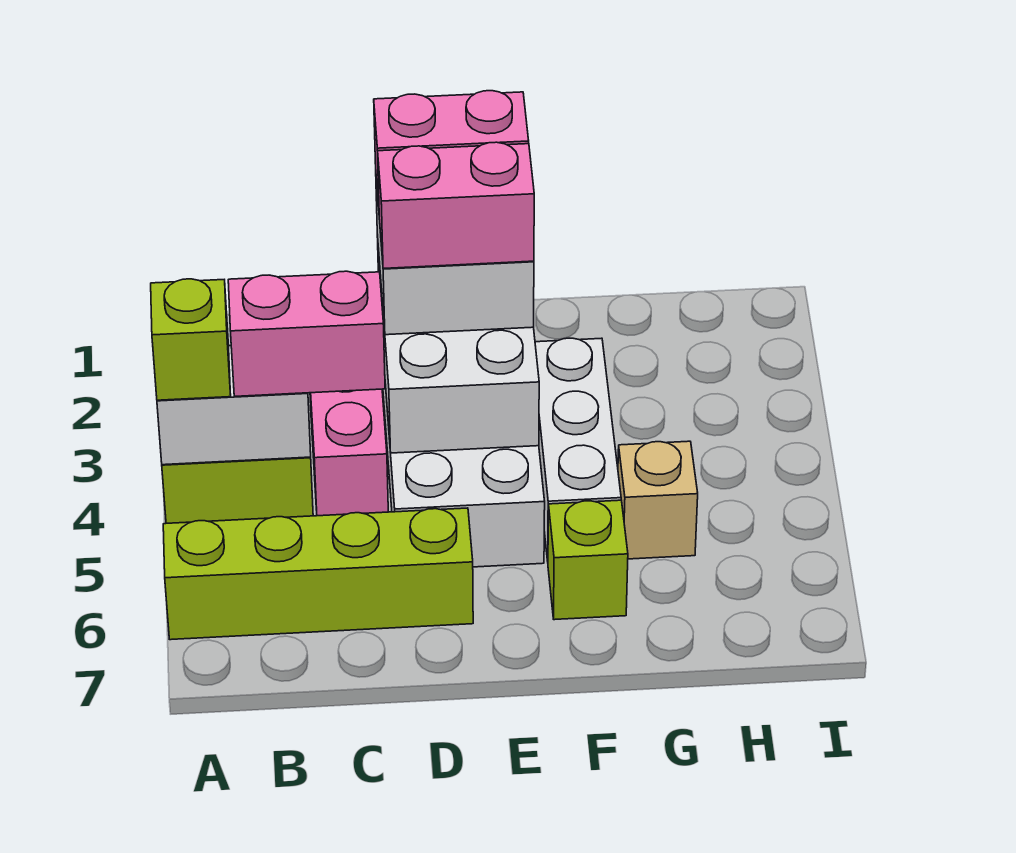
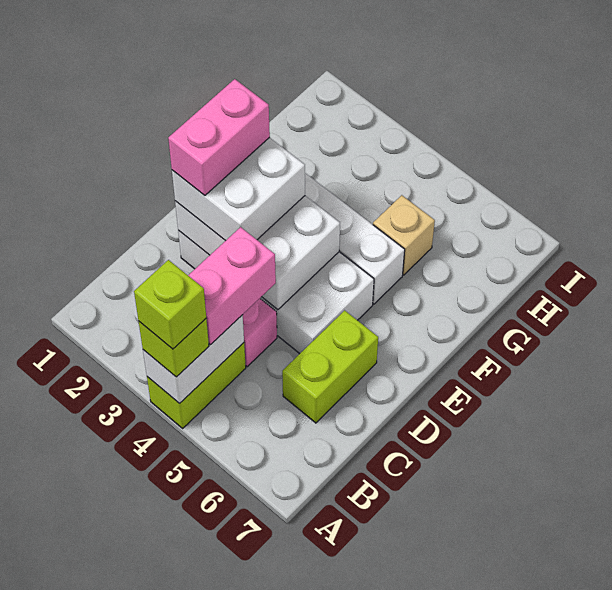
lime brick A6:D6 level 1 -> lime brick C6:D6 level 1
pink brick D3:E3 level 4 -> none
lime brick F6 level 1 -> lime brick A4 level 4

